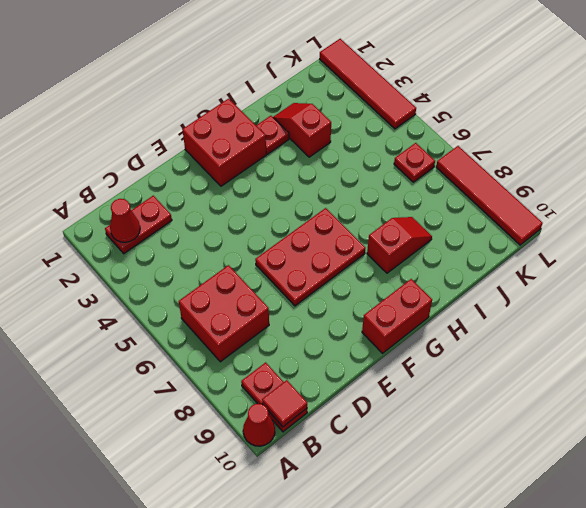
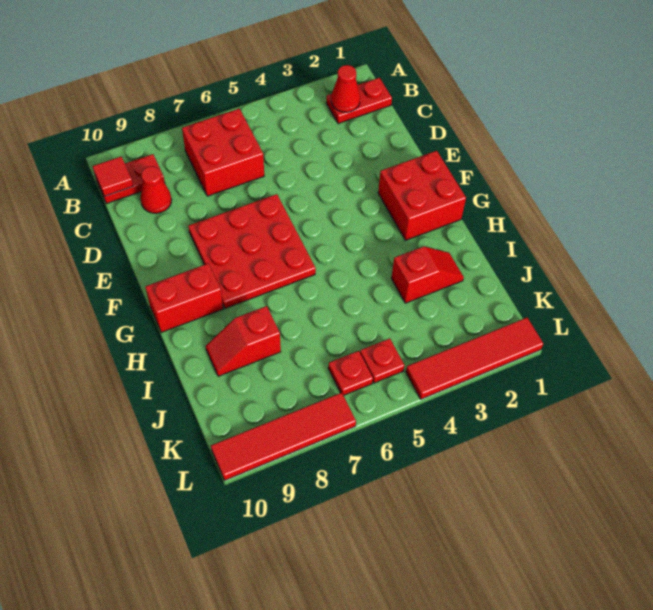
red cone A10 level 1 -> red cone C9 level 1
red plate B2:C2 level 1 -> red plate B1:B2 level 1
red plate E6:G7 level 1 -> red plate E6:G8 level 1
red brick F10:G10 level 1 -> red brick G9:G10 level 1
red plate H2 level 1 -> red plate K5 level 1
red slope H8:I8 level 1 top H -> red slope I8:I9 level 1 top 8

